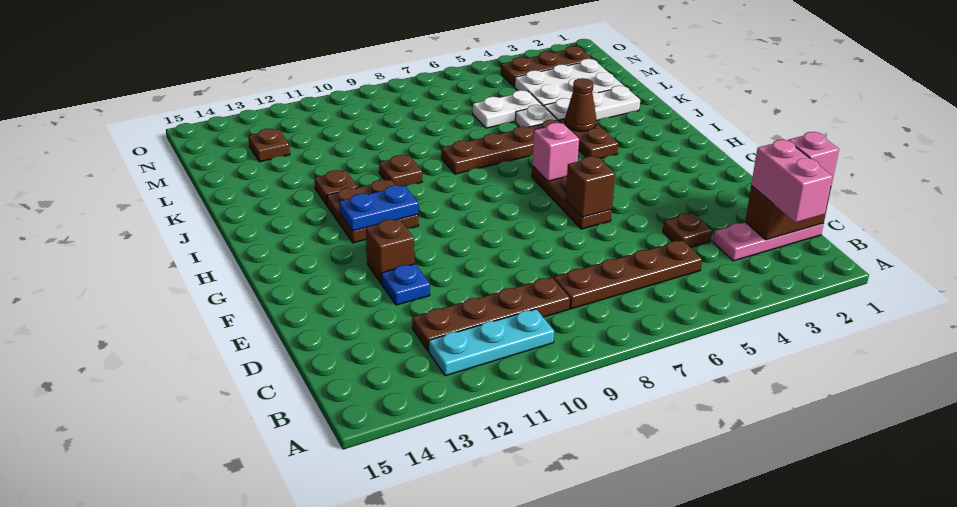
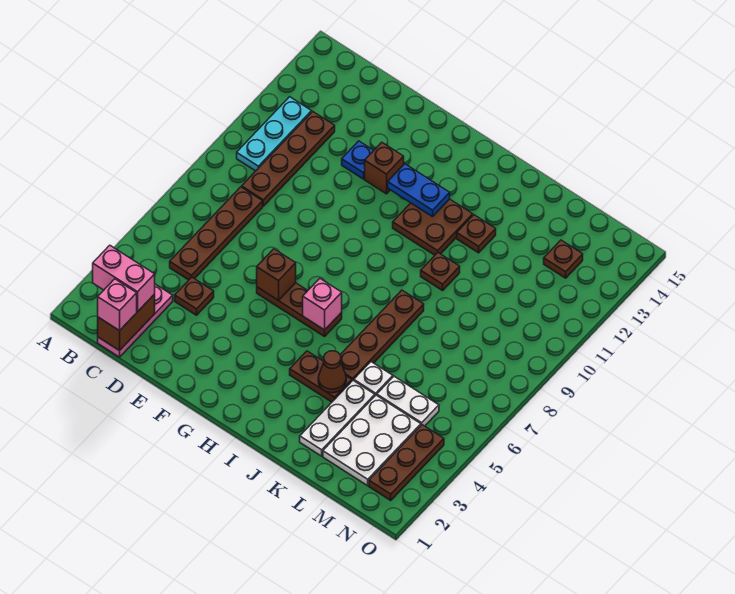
blue plate H11:H12 level 2 -> blue plate G12:H12 level 2
white plate L5:L6 level 1 -> white plate L5:M5 level 1

